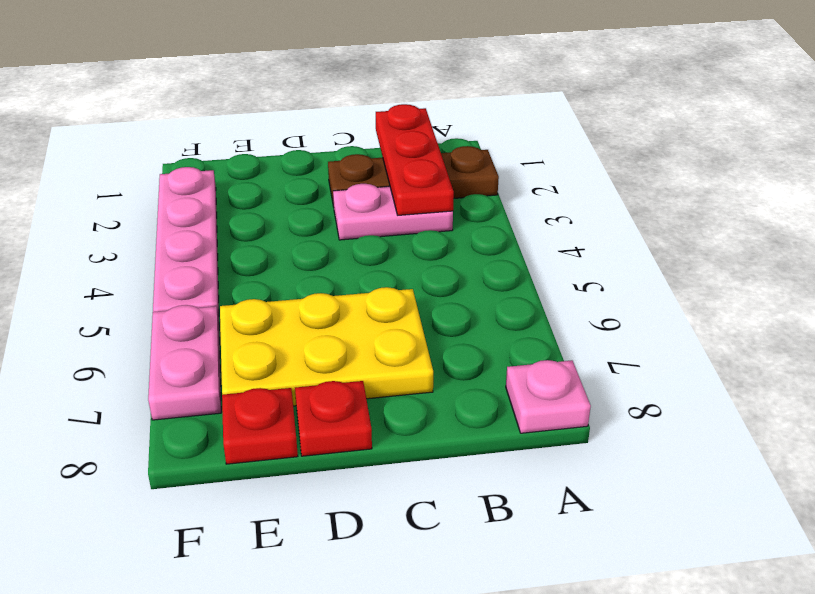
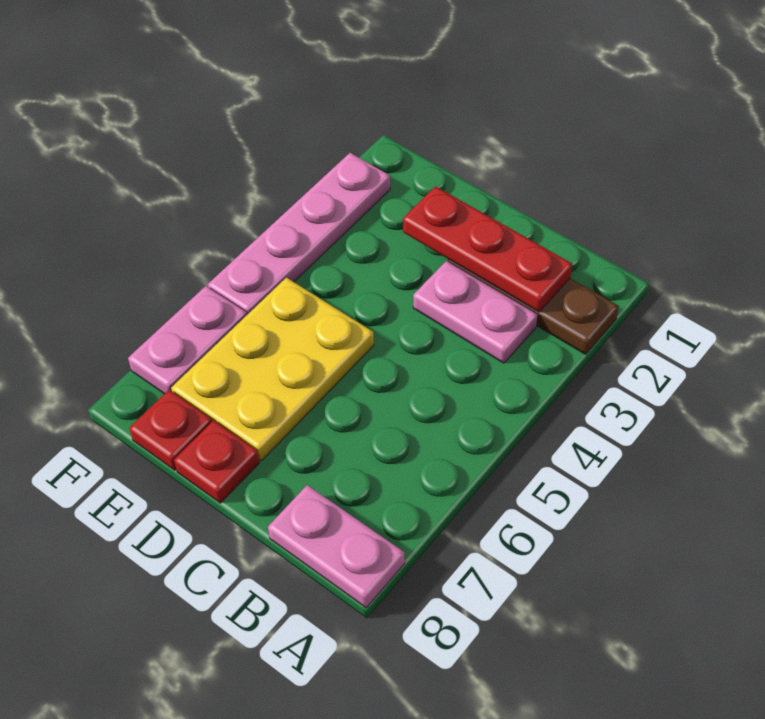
pink plate A8 level 1 -> pink plate A8:B8 level 1
red plate B1:B3 level 2 -> red plate B2:D2 level 2
yellow plate C6:E7 level 1 -> yellow plate D5:E7 level 1

